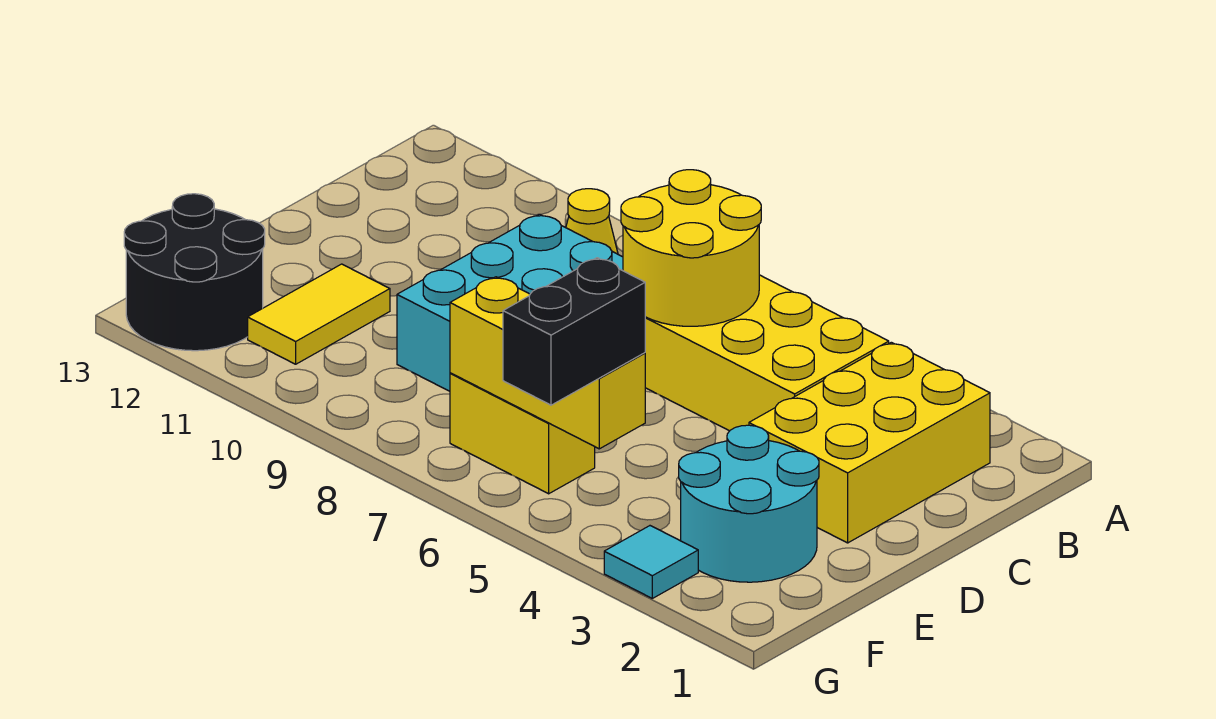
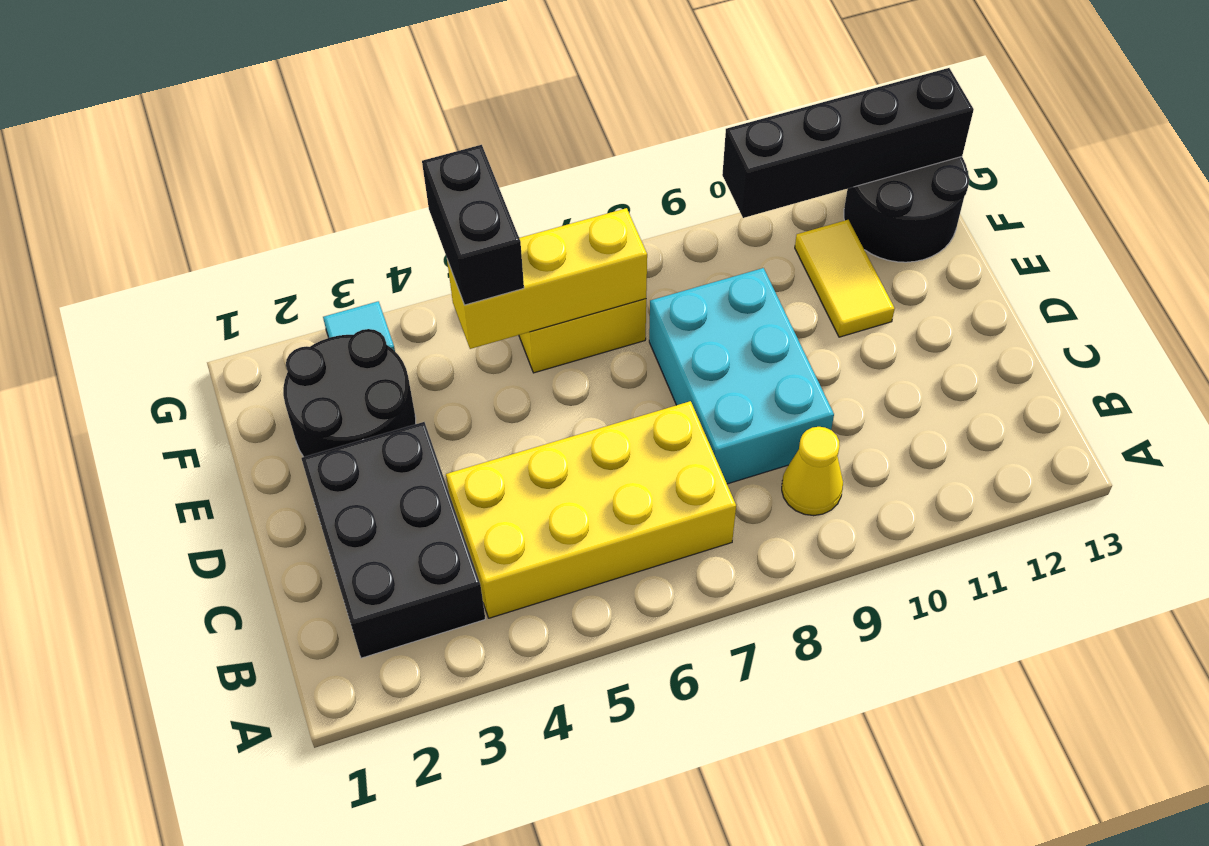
yellow brick B2:D3 level 1 -> black brick B2:D3 level 1
yellow round brick B6:C7 level 2 -> none
cyan round brick E2:F3 level 1 -> black round brick E2:F3 level 1
none -> black brick G10:G13 level 2

